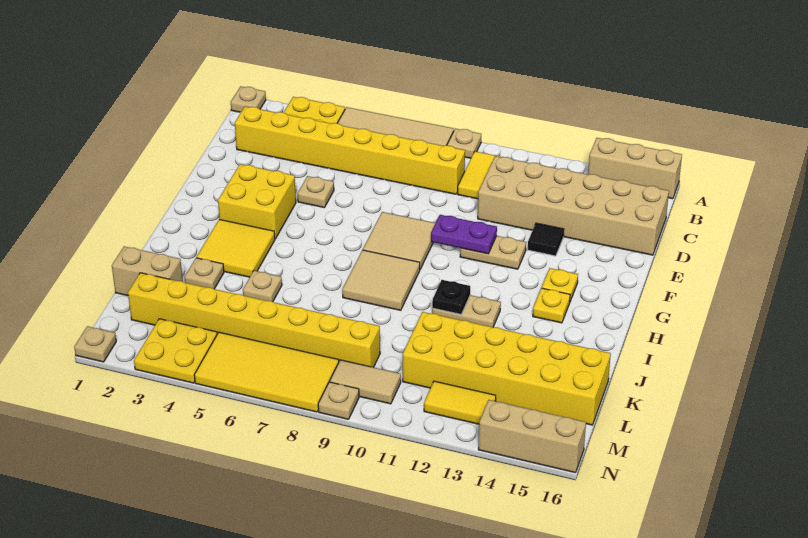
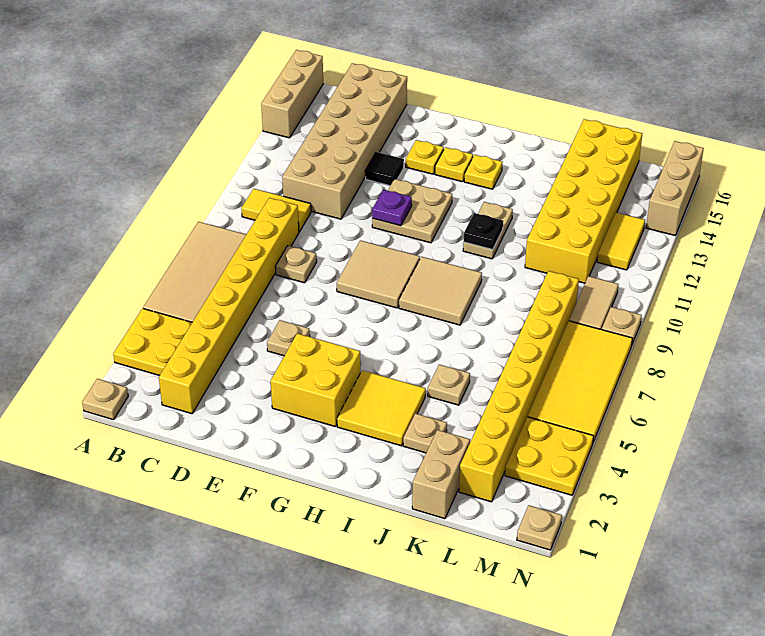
tan plate A9 level 1 -> tan plate D8 level 1
purple plate F10:F11 level 2 -> purple plate F11 level 2
tan plate F11:F12 level 1 -> tan plate F11:G12 level 1
none -> yellow plate F14 level 1

